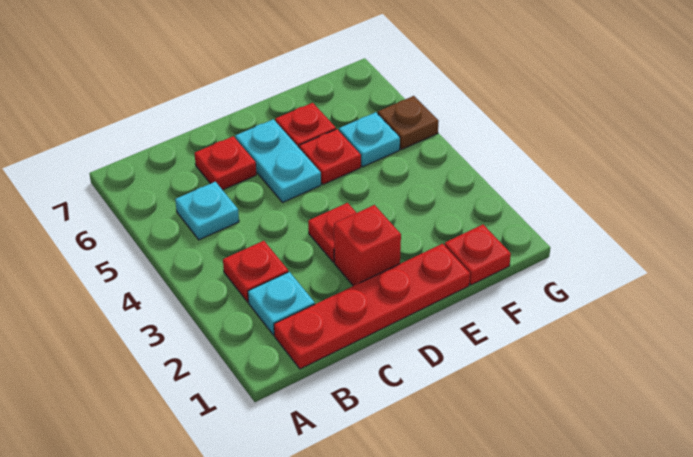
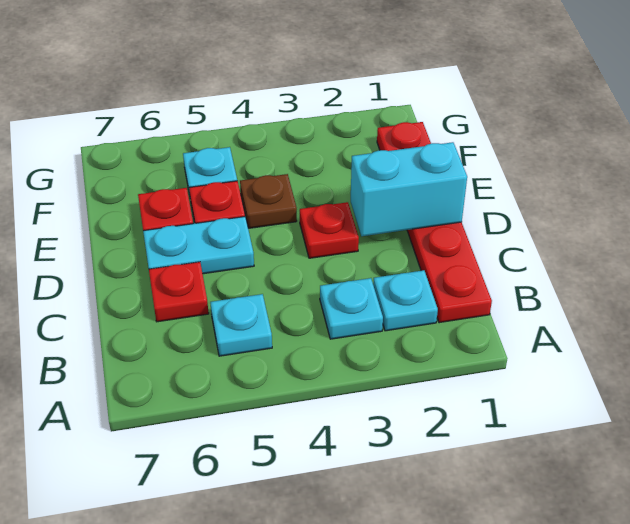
red plate B3 level 1 -> cyan plate B3 level 1
none -> cyan brick D1:D2 level 2
red brick D2 level 1 -> none
brown plate G5 level 1 -> brown plate E4 level 1

